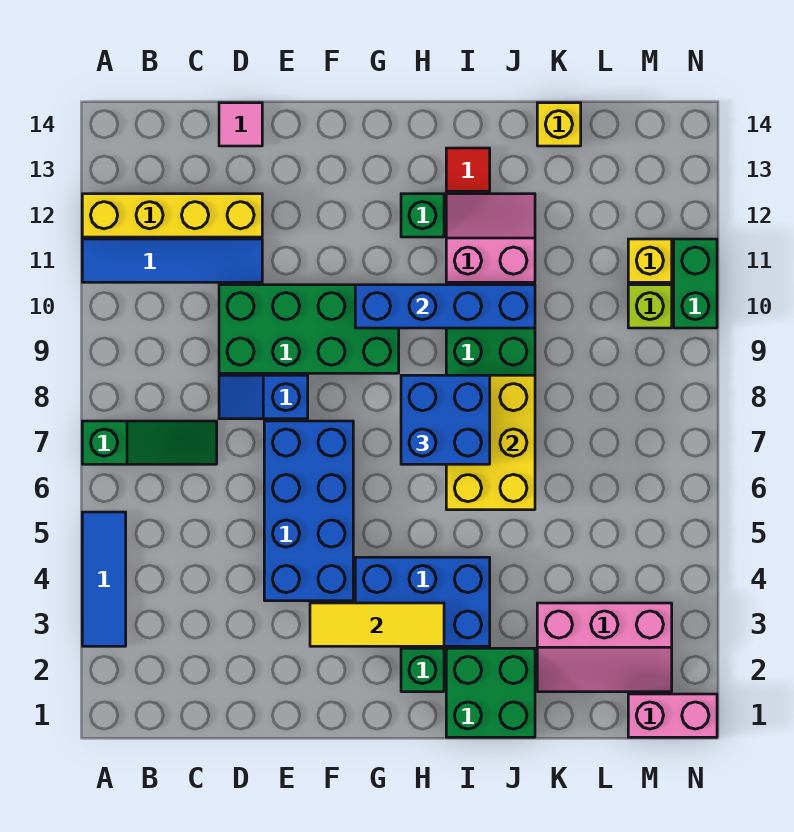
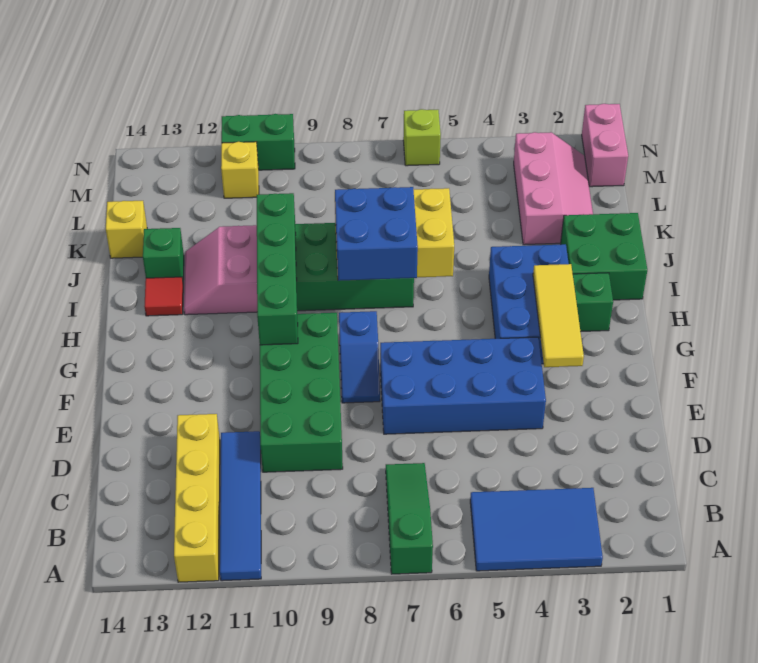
blue tile A3:A5 level 1 -> blue tile A3:B5 level 1
blue slope D8:E8 level 1 top E -> blue slope F8:G8 level 1 top G
pink tile D14 level 1 -> none
blue brick G10:J10 level 2 -> green brick G10:J10 level 2
green brick H12 level 1 -> green brick J13 level 1
lime brick M10 level 1 -> lime brick N6 level 1

